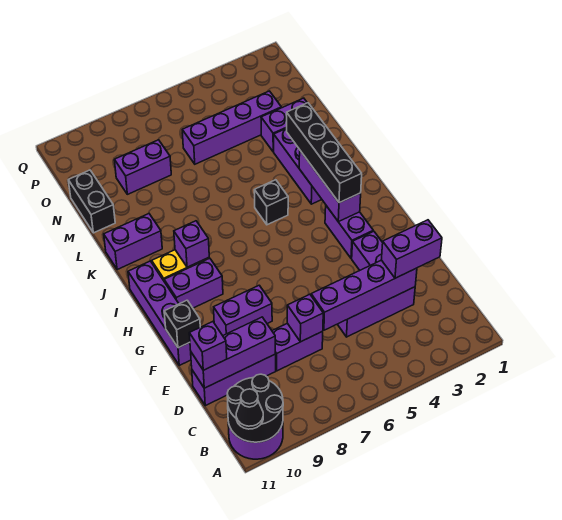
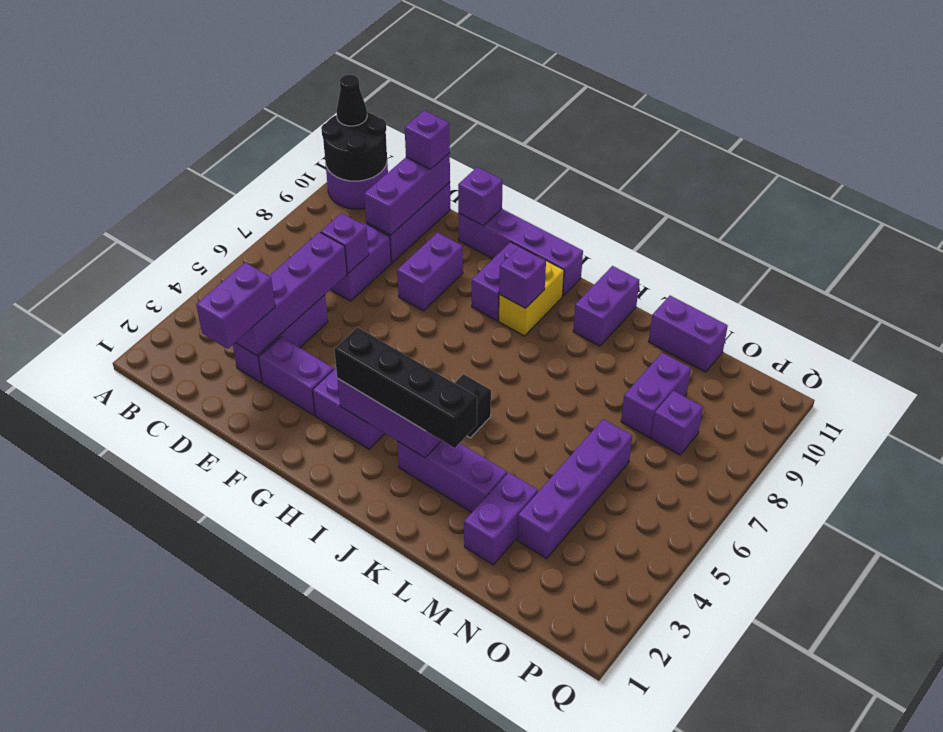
black brick F11 level 2 -> purple brick F11 level 2
black brick M11:N11 level 1 -> purple brick M11:N11 level 1
none -> purple brick O8 level 1

